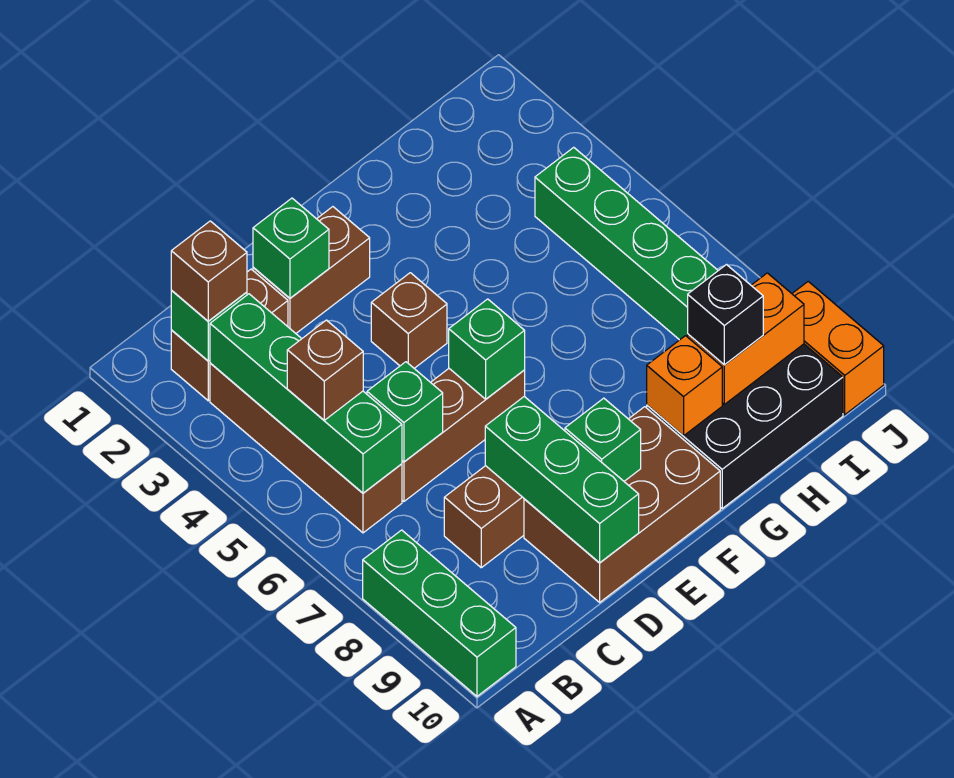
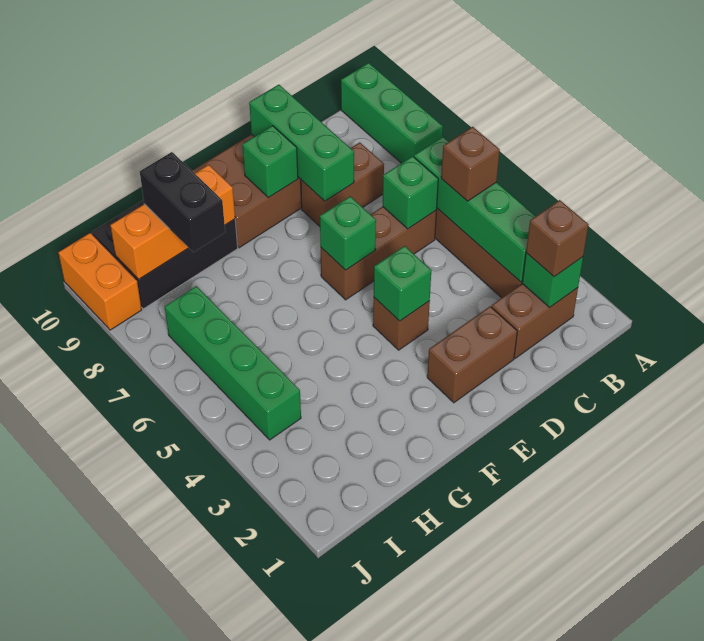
green brick D2 level 2 -> green brick E4 level 2
black brick H9 level 3 -> black brick H8:H9 level 3

